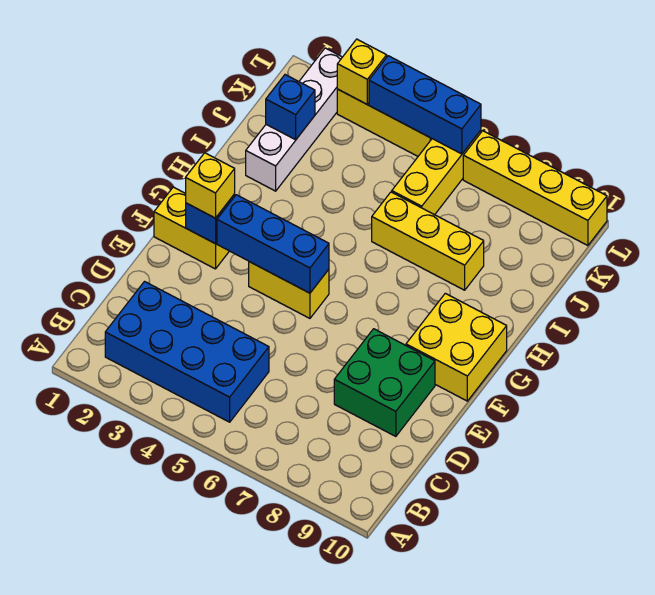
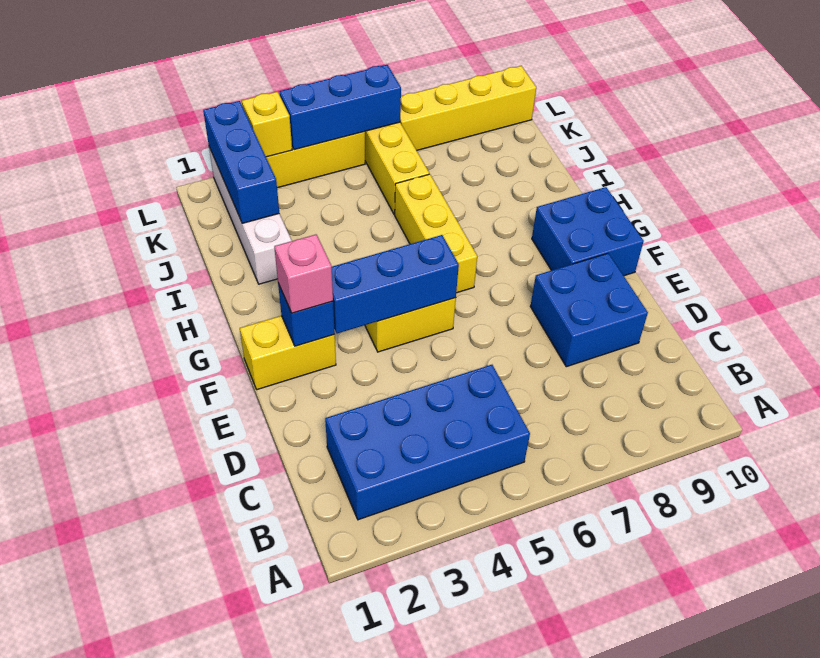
green brick D8:E9 level 1 -> blue brick D8:E9 level 1
yellow brick F2 level 3 -> pink brick F2 level 3
yellow brick F9:G10 level 1 -> blue brick F9:G10 level 1
yellow brick I6:I8 level 1 -> yellow brick G6:I6 level 1
blue brick J2 level 2 -> blue brick J2:L2 level 2

